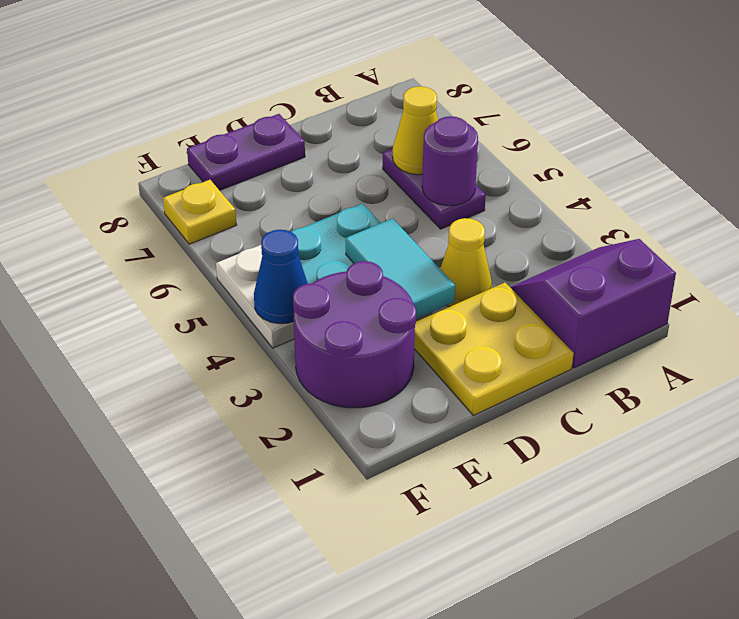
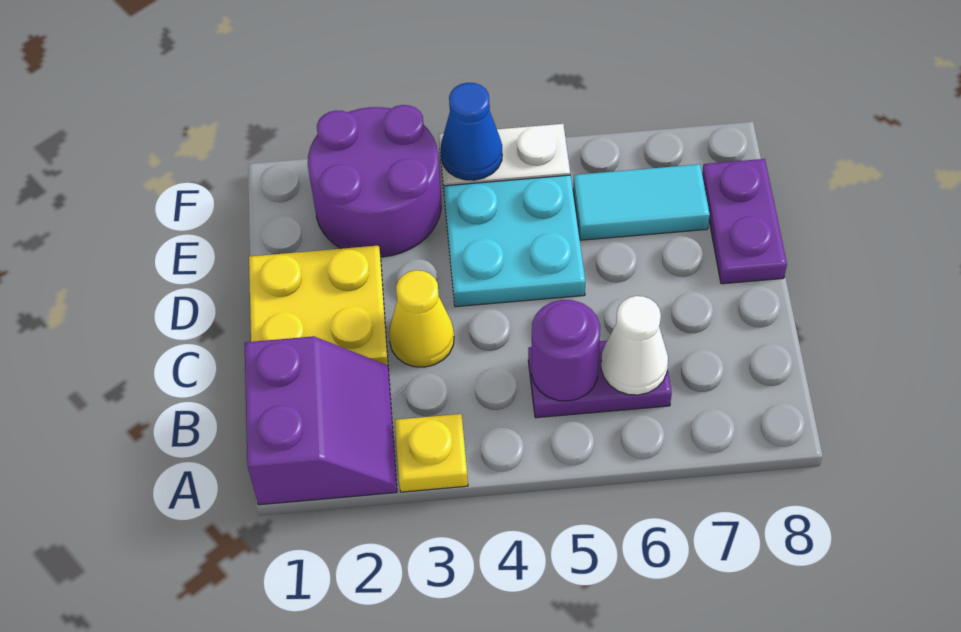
yellow cone B6 level 2 -> white cone B6 level 2
cyan tile D3:D4 level 2 -> cyan tile E6:E7 level 1
yellow plate F7 level 1 -> yellow plate A3 level 1

